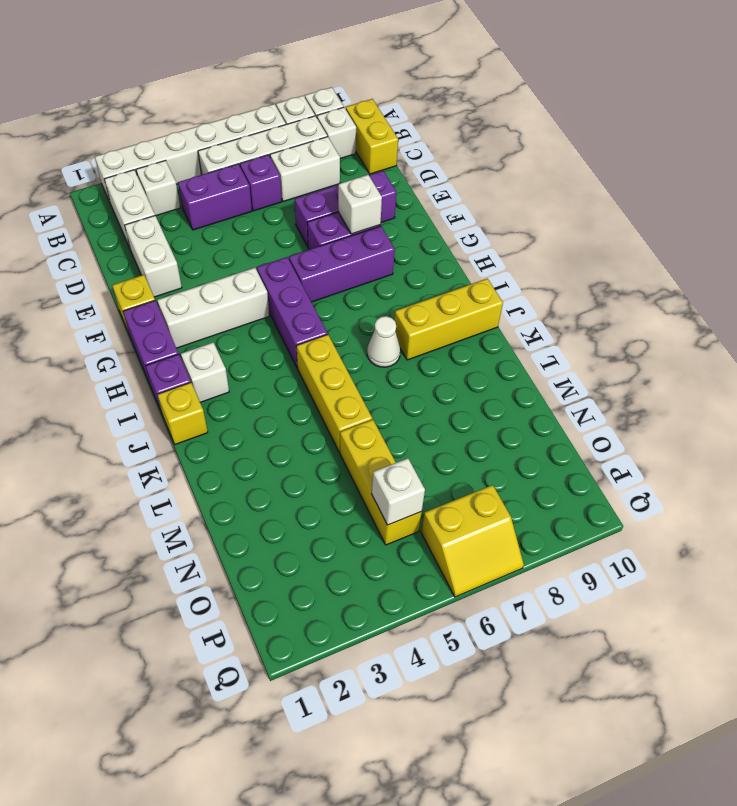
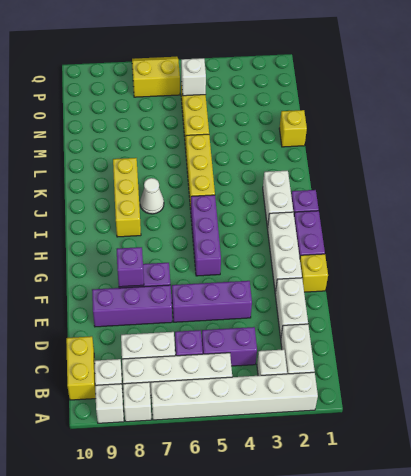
white brick F8 level 2 -> purple brick F8 level 2
white brick G2:G4 level 1 -> white brick F2:H2 level 1
purple brick G6:G8 level 1 -> purple brick E4:E6 level 1
white brick I2 level 1 -> white brick I2:J2 level 1
yellow brick J1 level 1 -> yellow brick M1 level 1
yellow brick J8:J10 level 1 -> yellow brick I8:K8 level 1

